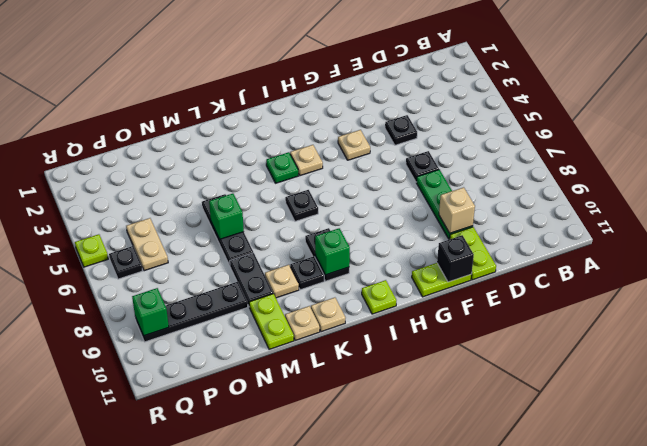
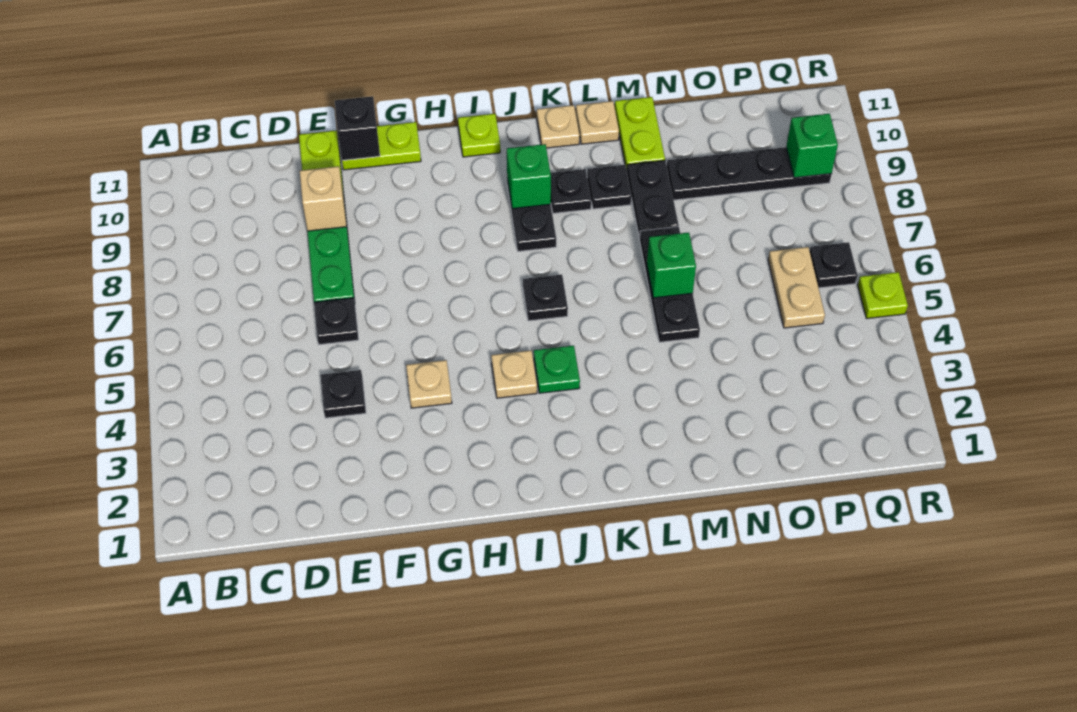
tan plate L9 level 1 -> black plate L9 level 1

